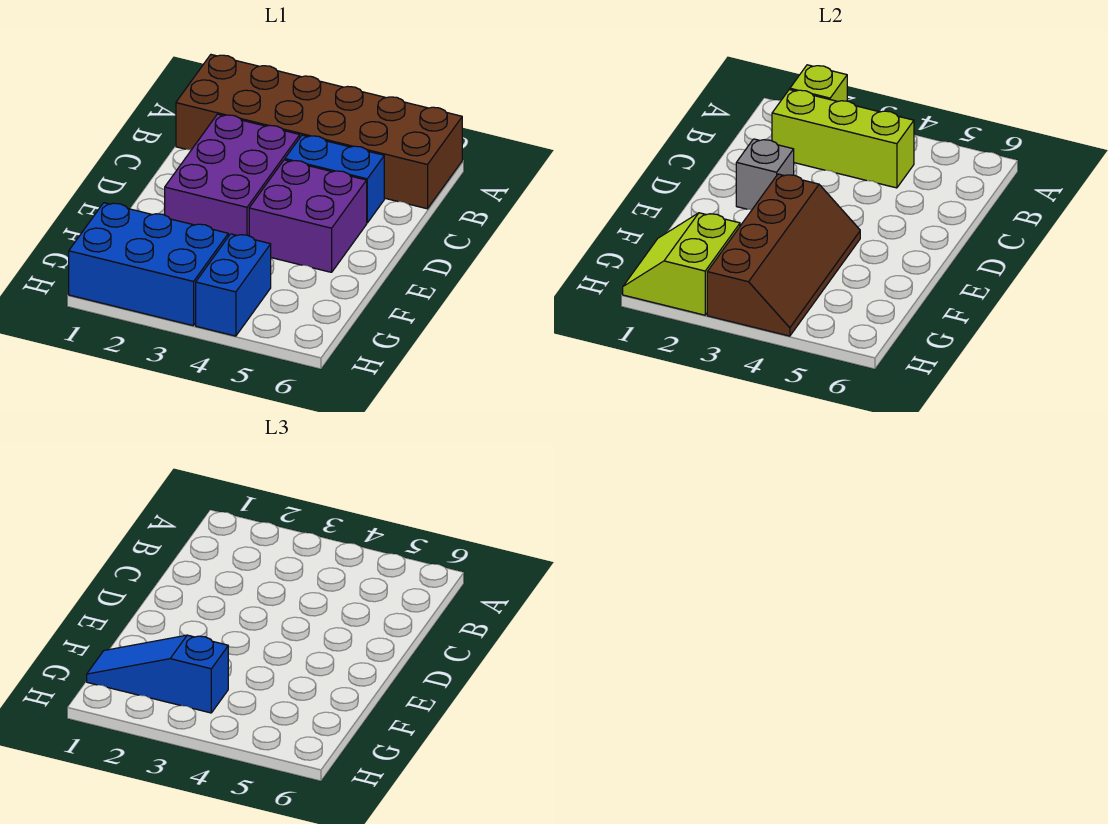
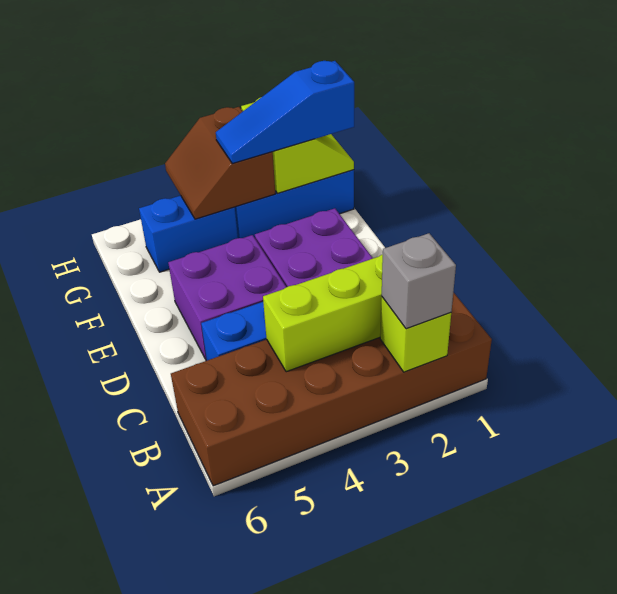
grey brick D2 level 2 -> grey brick A2 level 3
brown slope E3:H4 level 2 top 3 -> brown slope G3:H4 level 2 top 3
blue slope G1:G3 level 3 top 3 -> blue slope G1:G3 level 3 top 1
blue brick G4:H4 level 1 -> blue brick G4:G5 level 1

